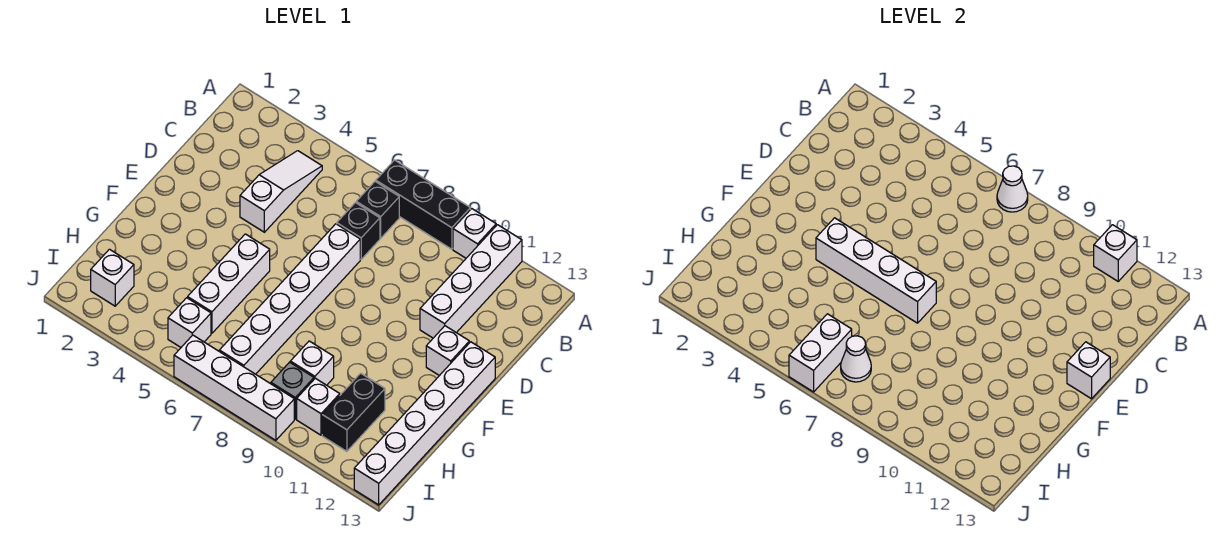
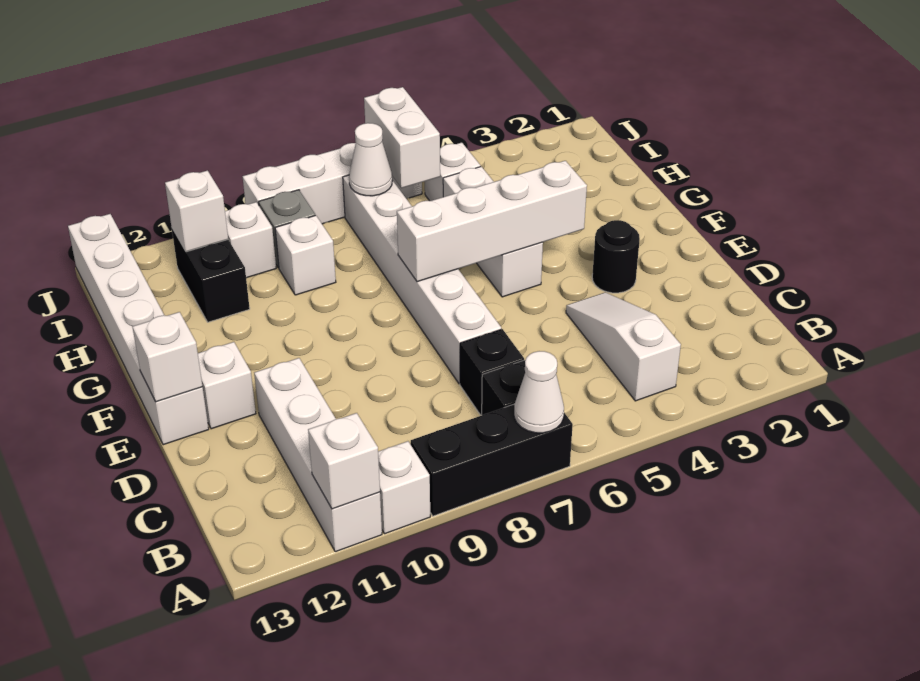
white slope B4:D4 level 1 top D -> white slope B4:D4 level 1 top B
none -> black round brick E3 level 1
white brick I2 level 1 -> white brick I11 level 2

